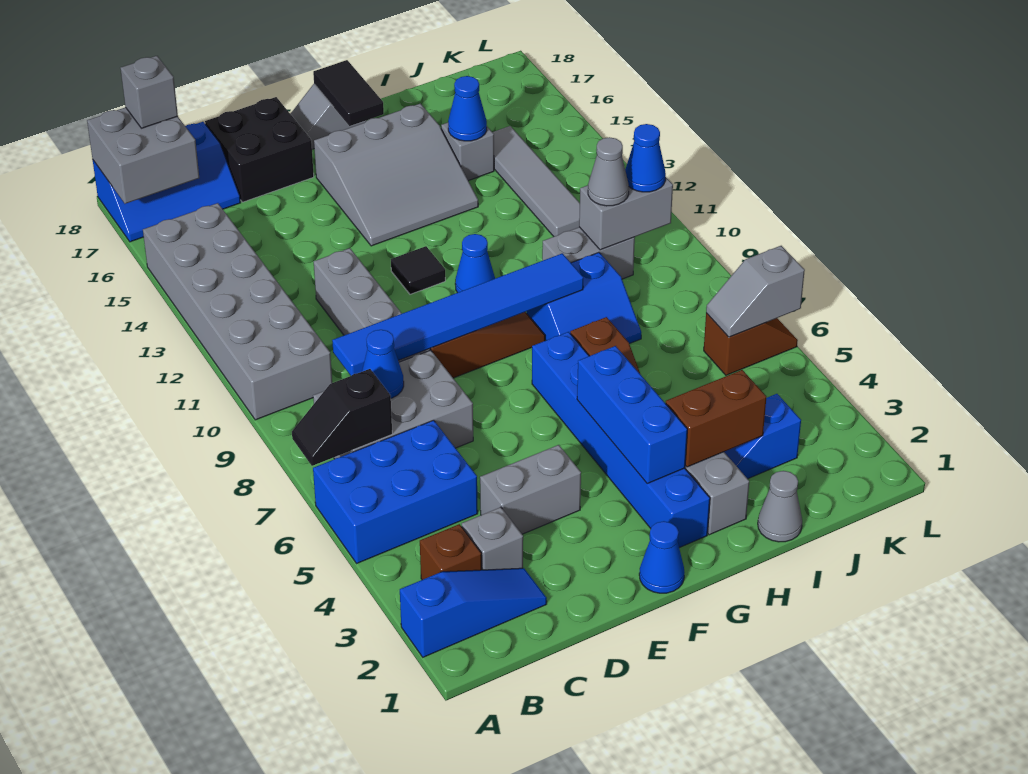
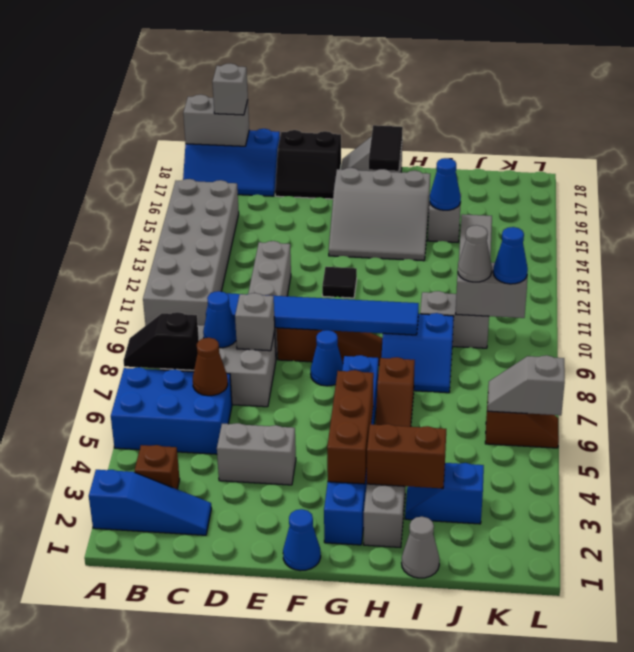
grey brick A17:B18 level 2 -> grey brick A18:B18 level 2
grey brick C3 level 1 -> grey brick D8 level 2
none -> brown cone C6 level 2
black brick D17:E18 level 1 -> black slope D17:E18 level 1 top 18
blue brick G3:G5 level 2 -> brown brick G3:G5 level 2
blue cone G11 level 1 -> blue cone F8 level 1

